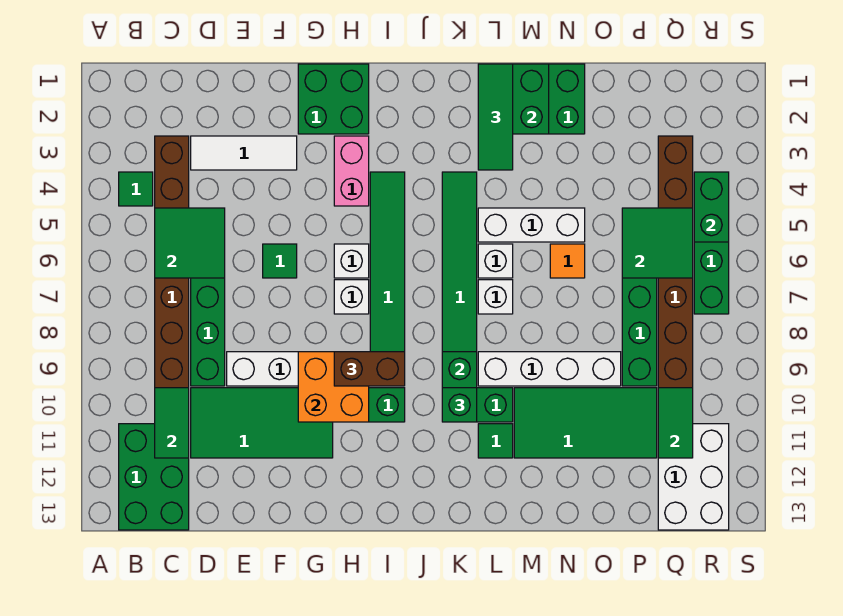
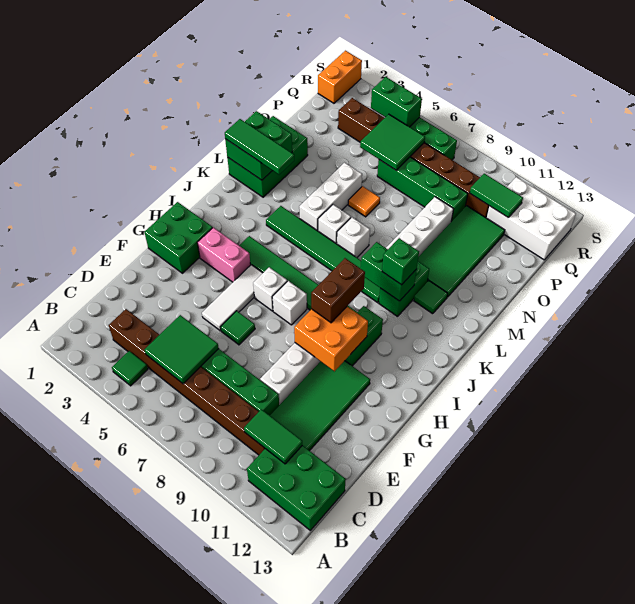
white tile D3:F3 level 1 -> white tile F5:H5 level 1
none -> orange brick R1:S1 level 1

